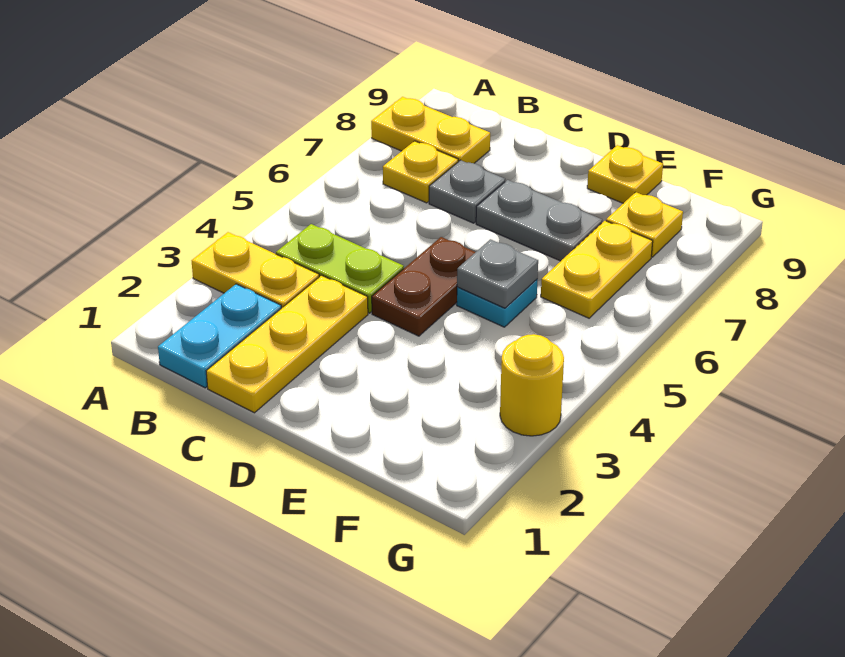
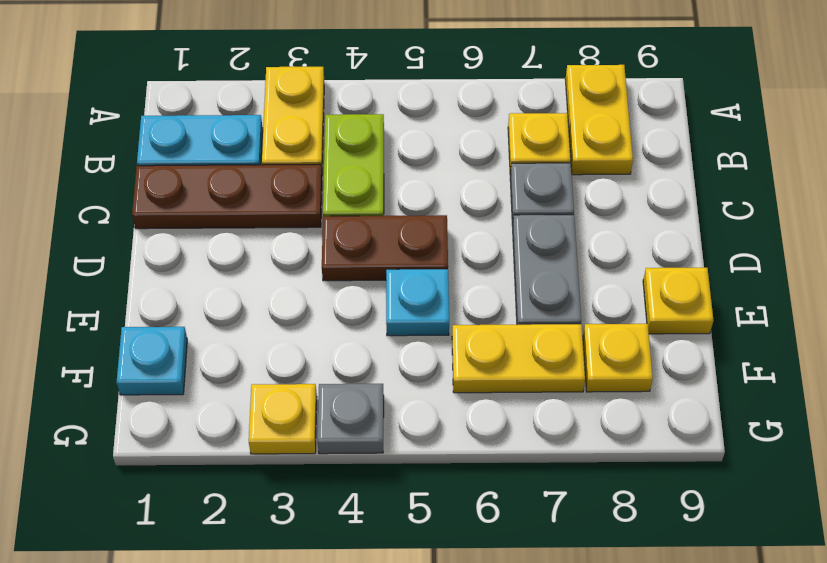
yellow plate C1:C3 level 1 -> brown plate C1:C3 level 1
grey plate E5 level 2 -> grey plate G4 level 1
none -> cyan plate F1 level 1
yellow round brick G3 level 1 -> yellow plate G3 level 1

